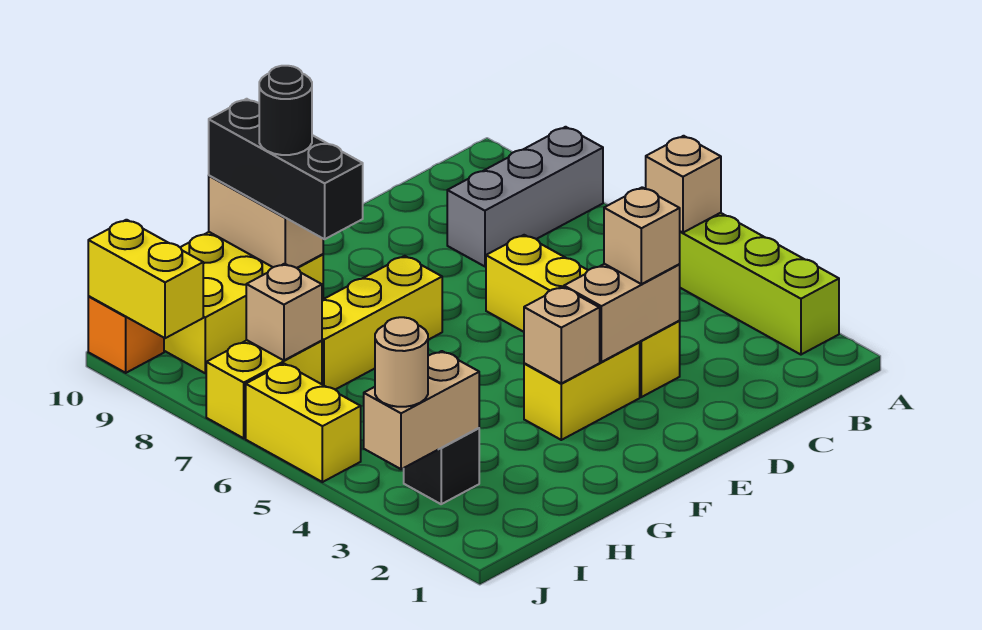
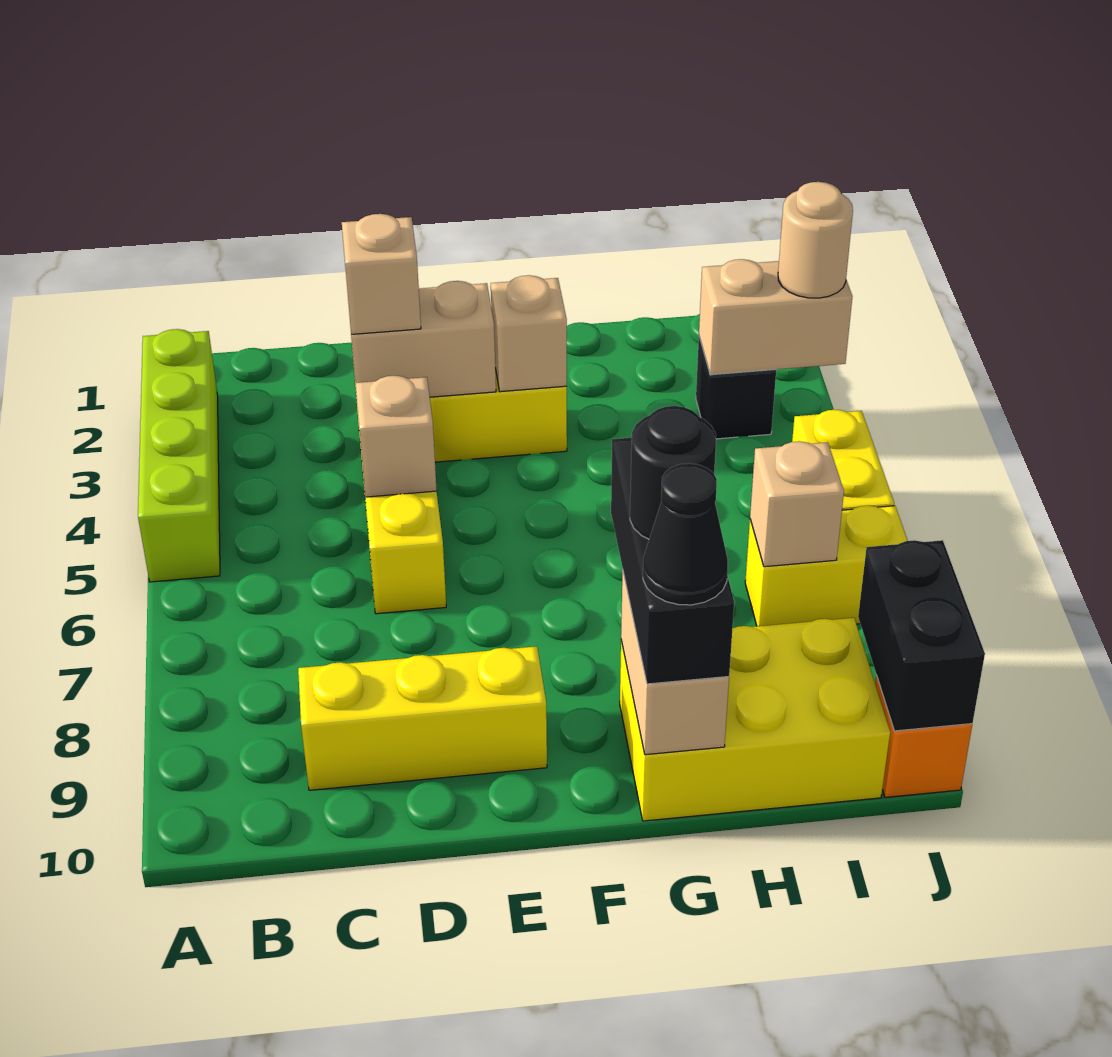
tan brick A5 level 2 -> tan brick D5 level 2
grey brick A8:C8 level 1 -> none
yellow brick F7:H7 level 1 -> yellow brick C9:E9 level 1
none -> black cone G10 level 4
yellow brick J9:J10 level 2 -> black brick J9:J10 level 2

